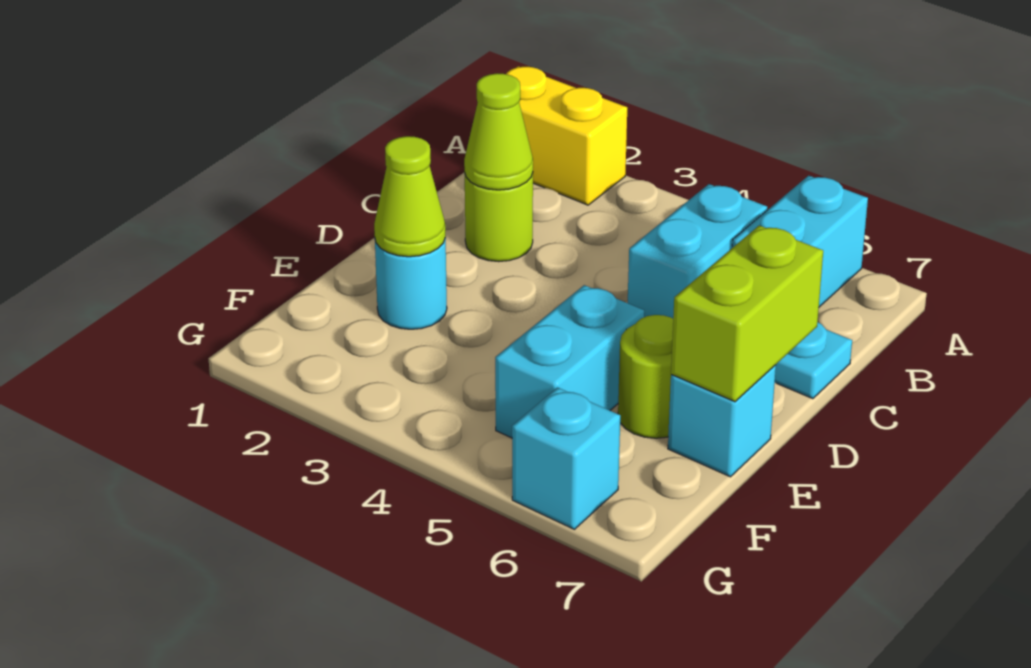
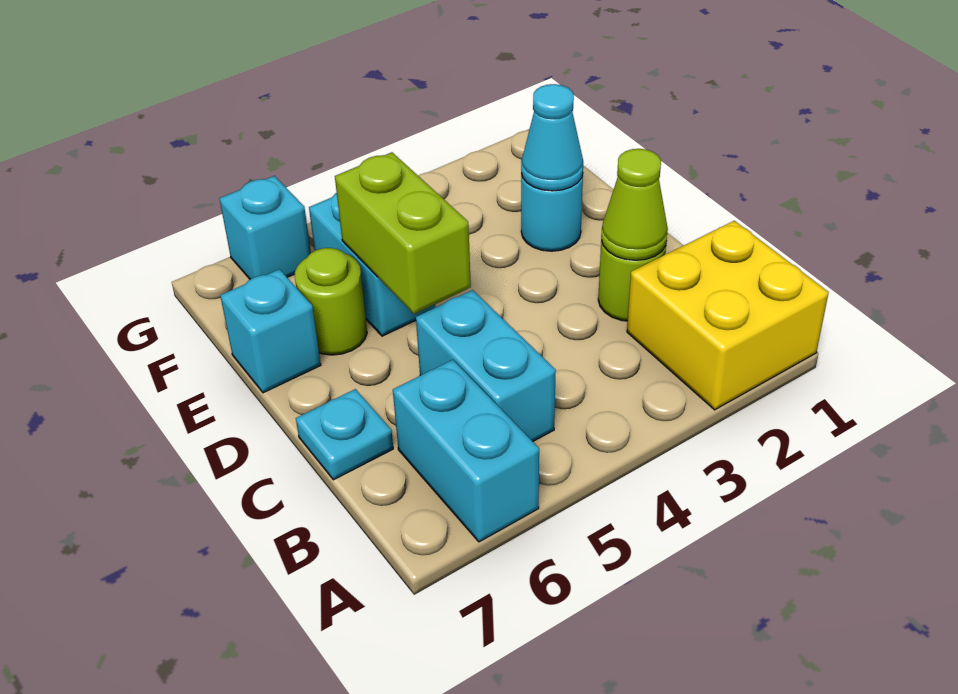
yellow brick A1:A2 level 1 -> yellow brick A1:B2 level 1
lime brick D7:E7 level 2 -> lime brick D5:E5 level 2
lime cone E2 level 2 -> cyan cone E2 level 2

